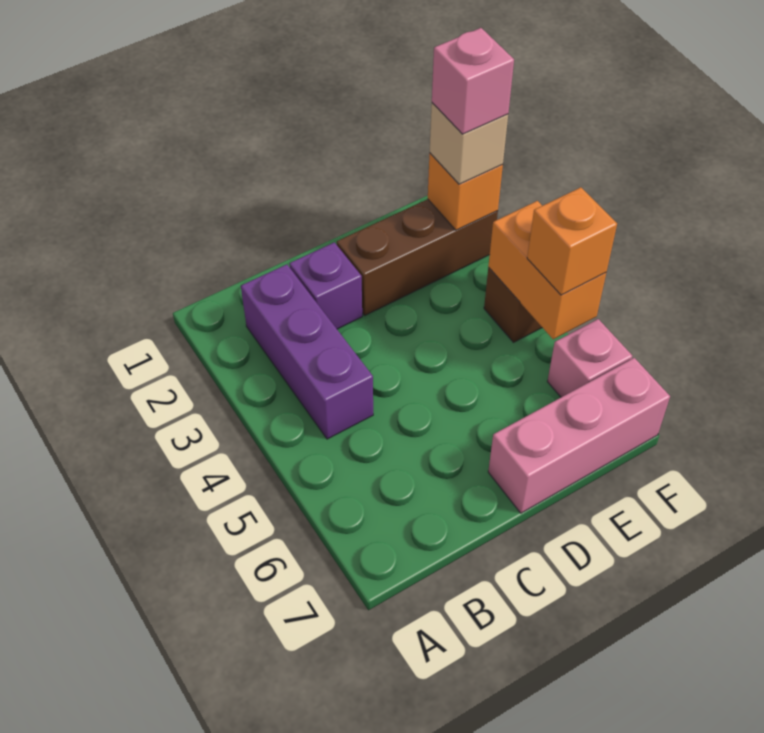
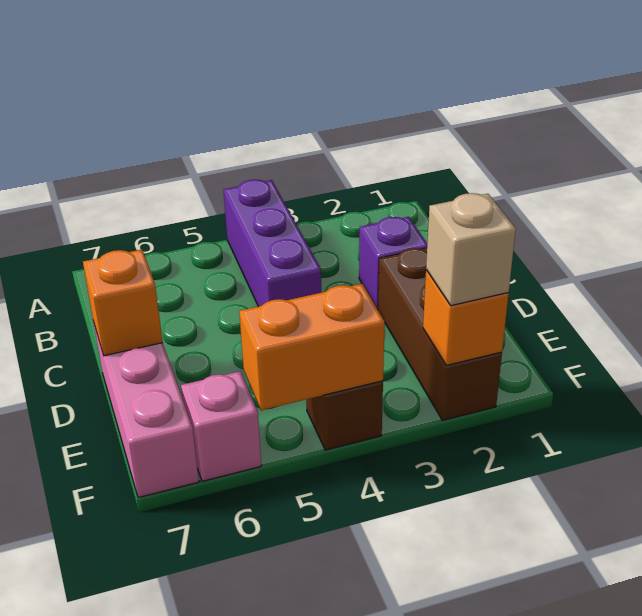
purple brick B2:B4 level 1 -> purple brick A4:C4 level 1
pink brick F2 level 4 -> none
orange brick F5 level 3 -> orange brick D7 level 2

